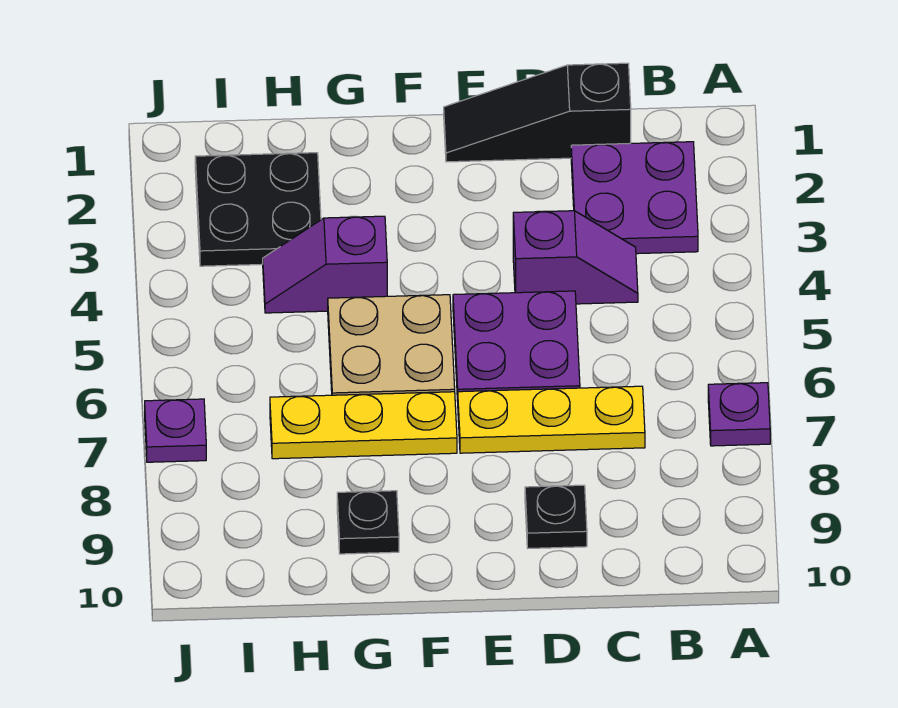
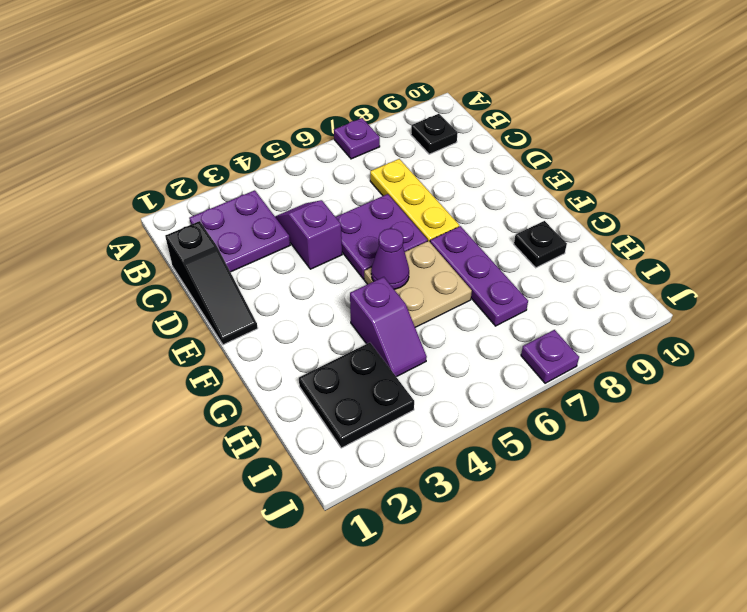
black plate D9 level 1 -> black plate B9 level 1
none -> purple cone F5 level 2
yellow plate F7:H7 level 1 -> purple plate F7:H7 level 1

